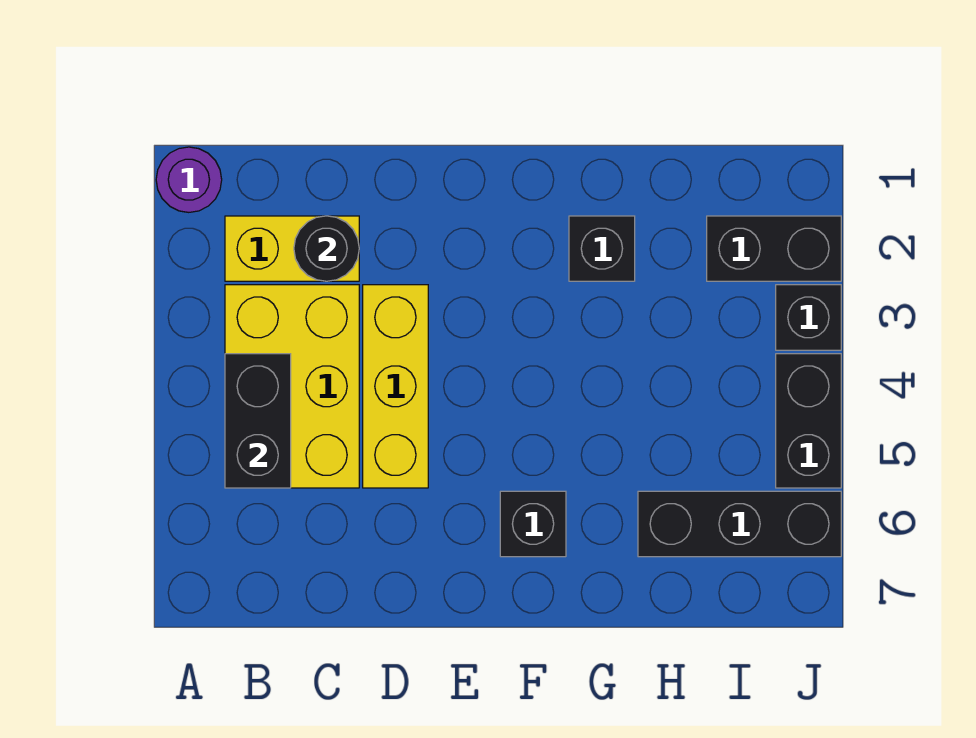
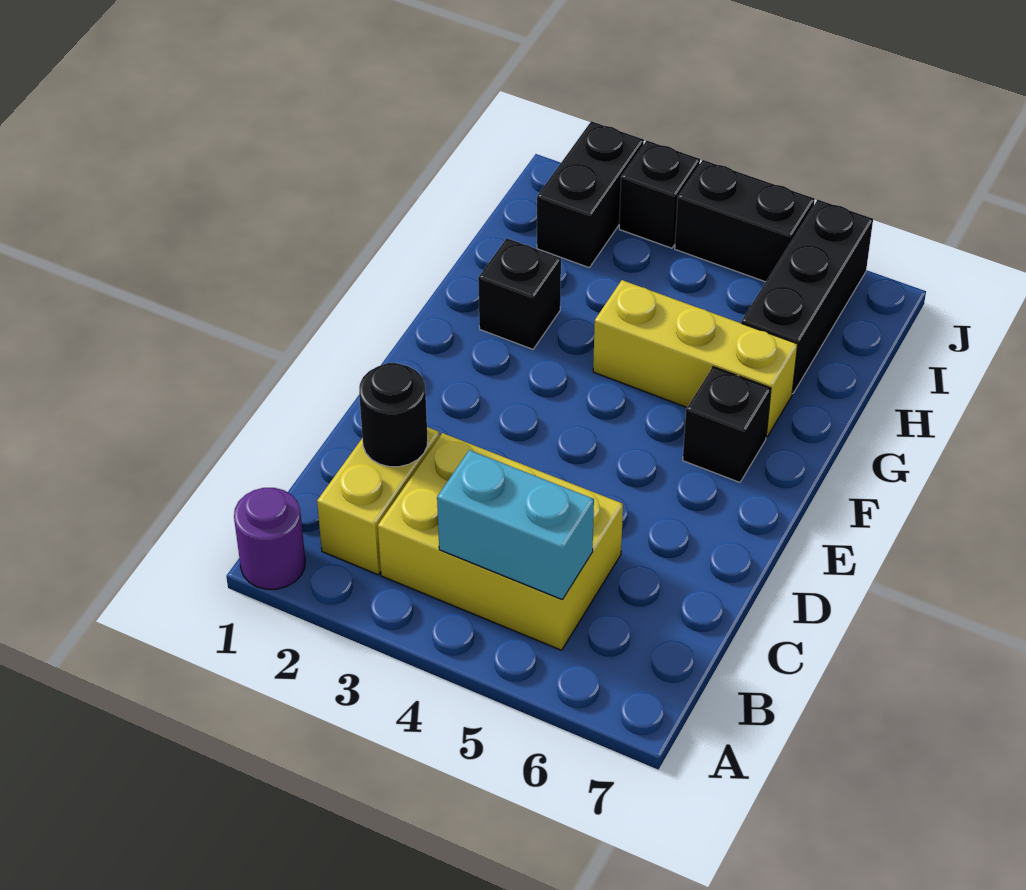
black brick B4:B5 level 2 -> cyan brick B4:B5 level 2
yellow brick D3:D5 level 1 -> yellow brick G4:G6 level 1

